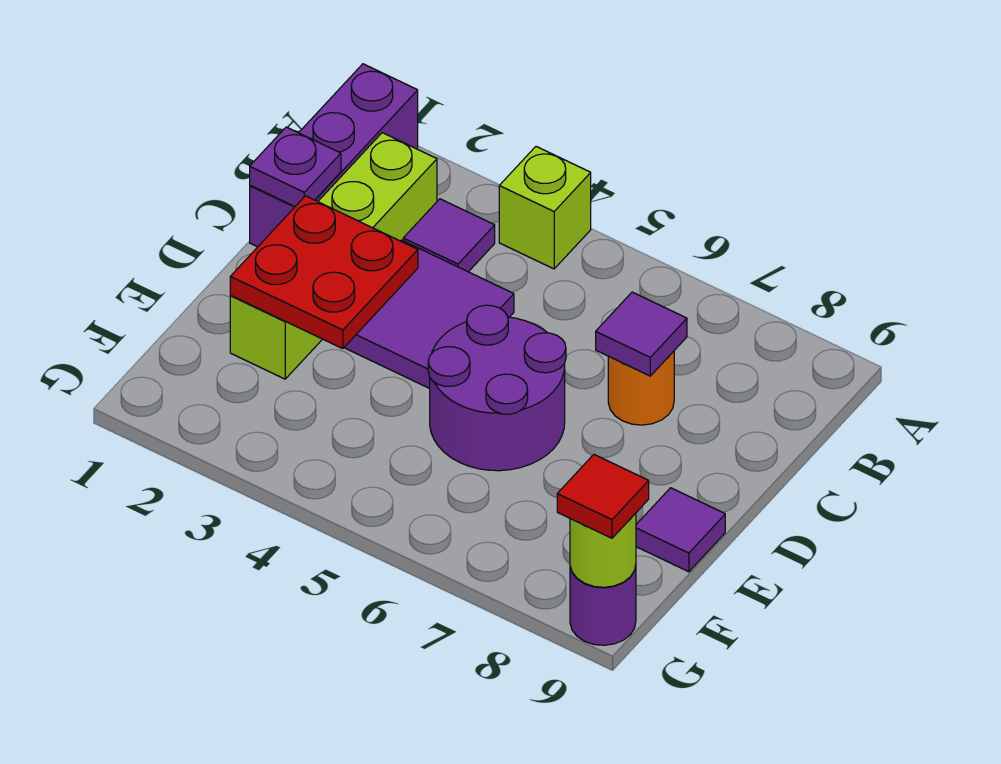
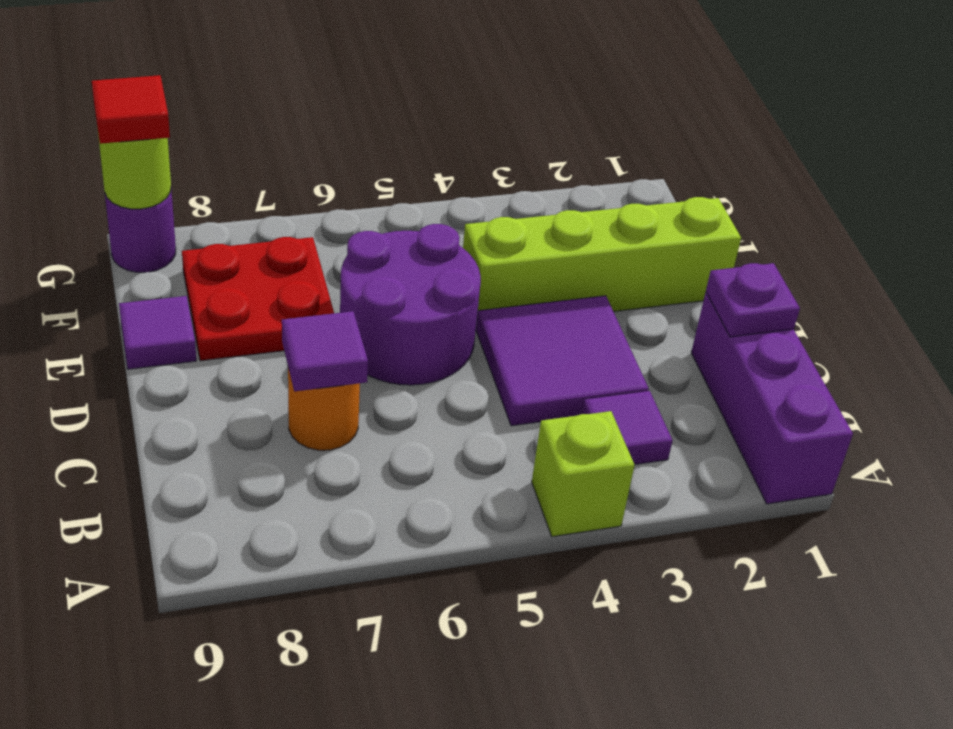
lime brick B2:E2 level 1 -> lime brick E1:E4 level 1
red plate D2:E3 level 2 -> red plate E7:F8 level 1

